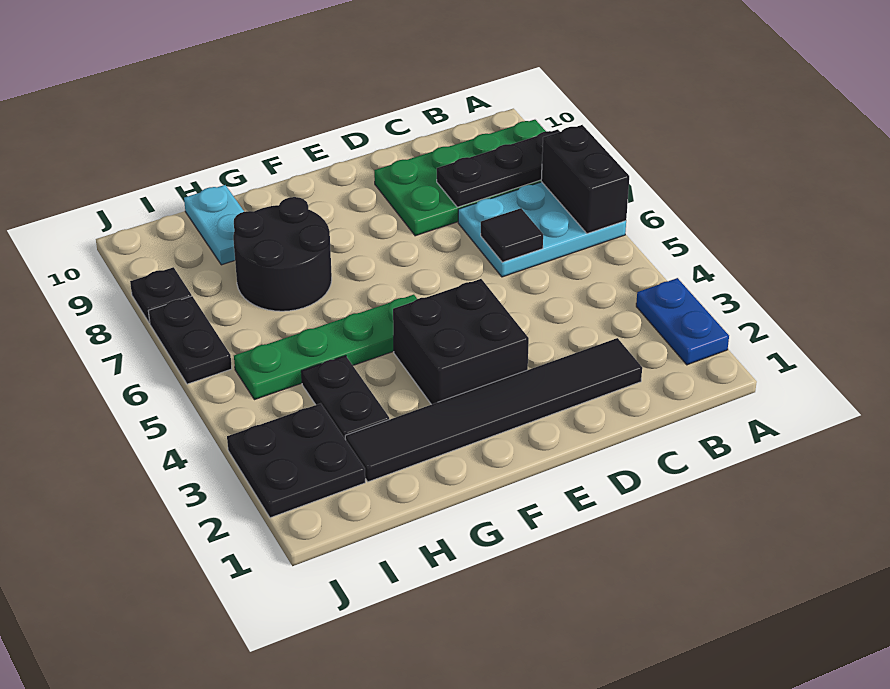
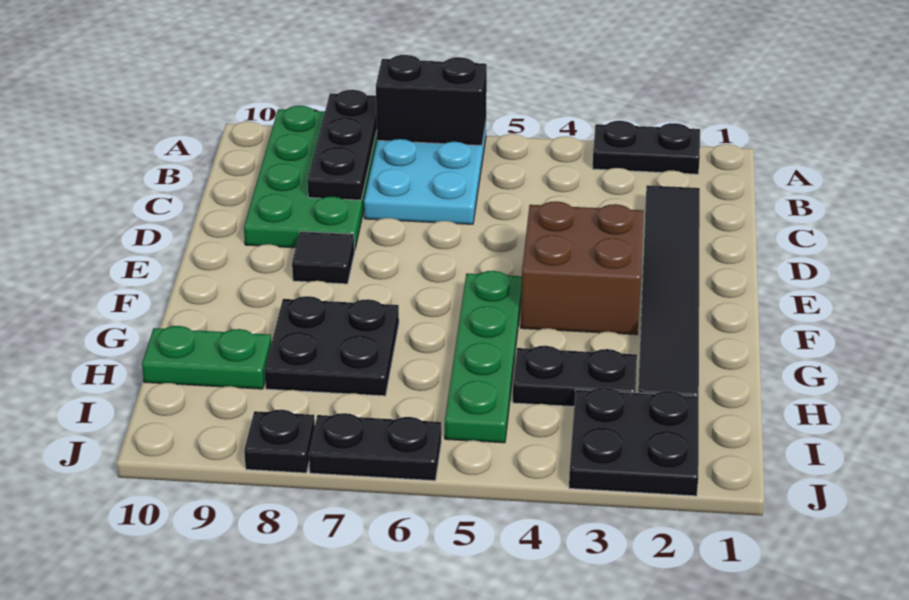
blue plate A2:A3 level 1 -> black plate A2:A3 level 1
black tile C6 level 2 -> black tile E8 level 1
black brick E3:F4 level 1 -> brown brick E3:F4 level 1
black round brick G7:H8 level 1 -> black plate G7:H8 level 1
cyan plate H9:H10 level 1 -> green plate H9:H10 level 1

